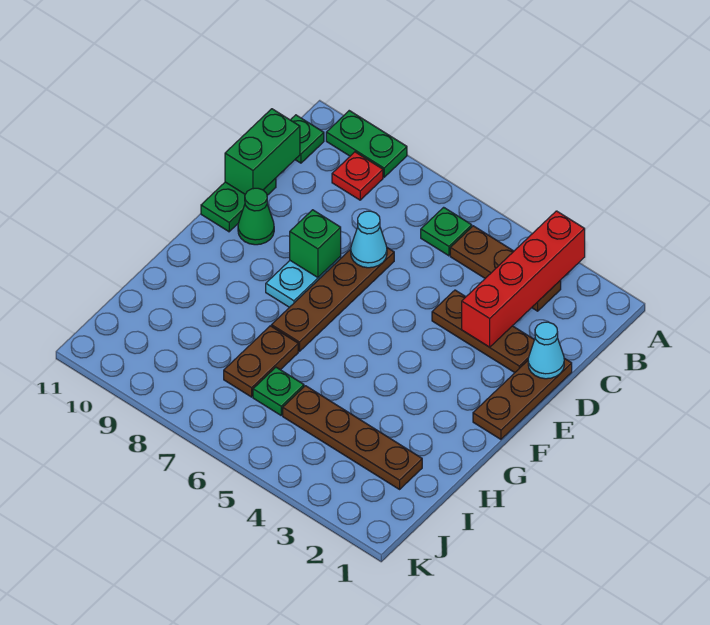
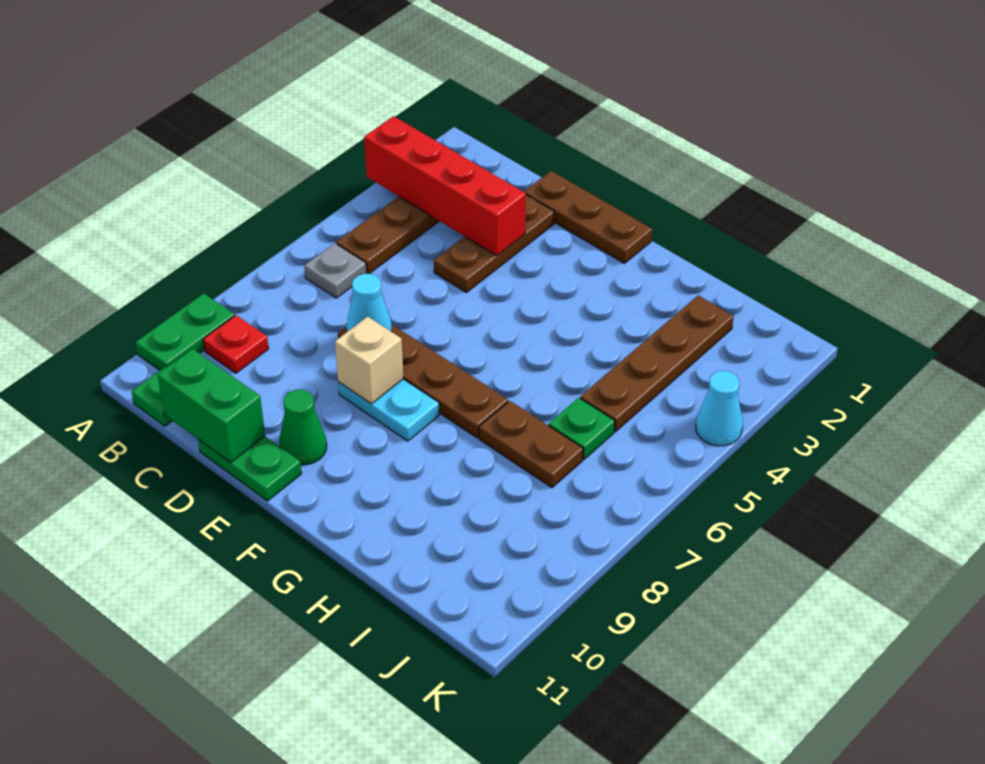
green plate B6 level 1 -> grey plate B6 level 1
cyan cone D1 level 2 -> cyan cone K4 level 1
green brick E8 level 2 -> tan brick E8 level 2

